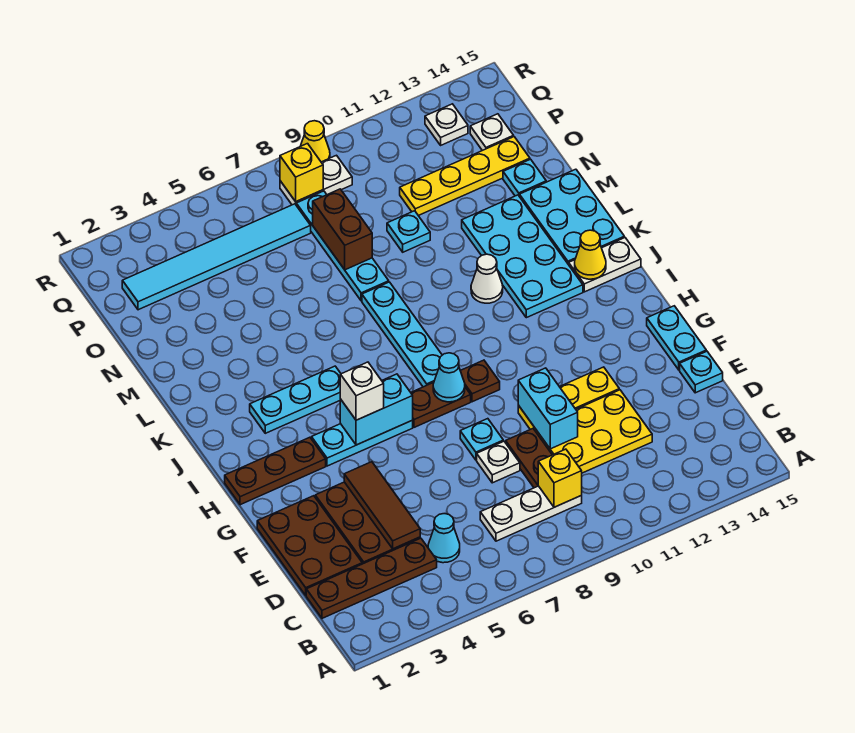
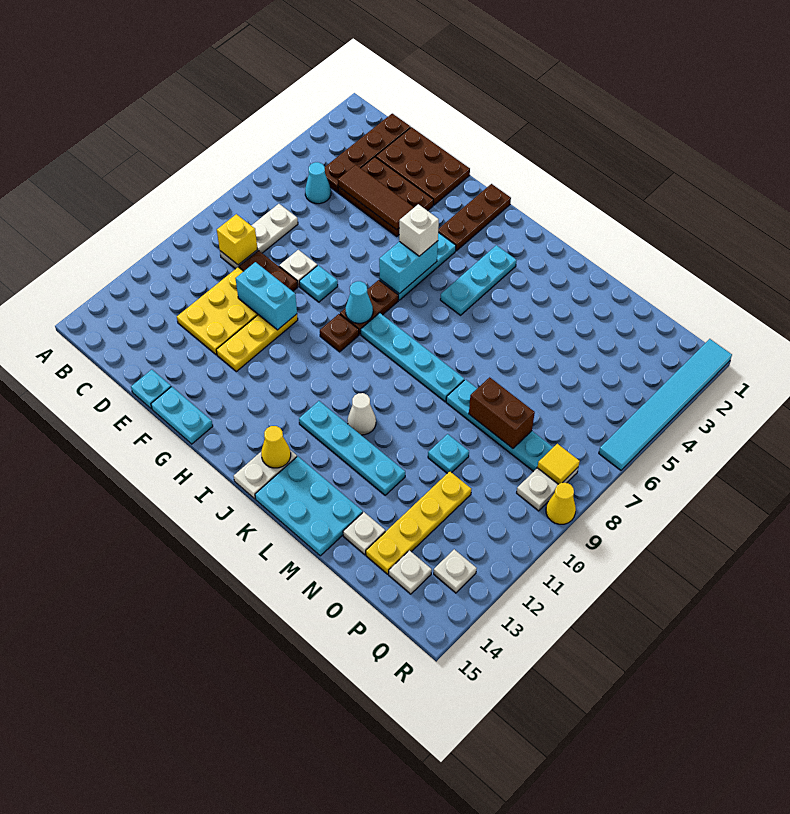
cyan plate J12:M13 level 1 -> cyan plate J12:M12 level 1
cyan plate N14 level 1 -> white plate N14 level 1
cyan tile P2:P7 level 1 -> cyan tile R1:R6 level 1
yellow brick Q8 level 2 -> yellow tile Q8 level 2

